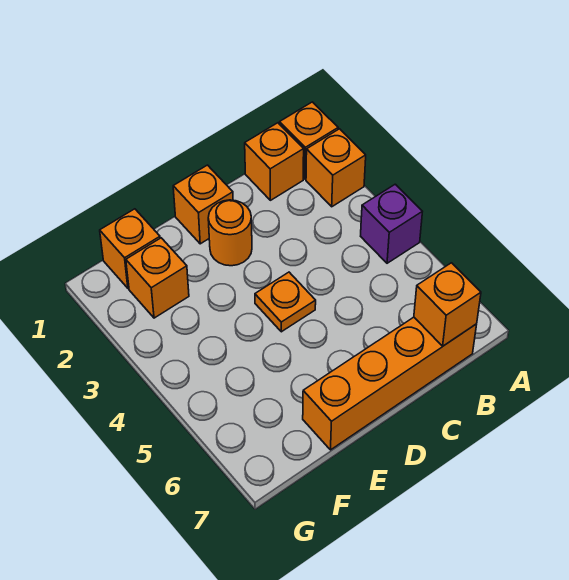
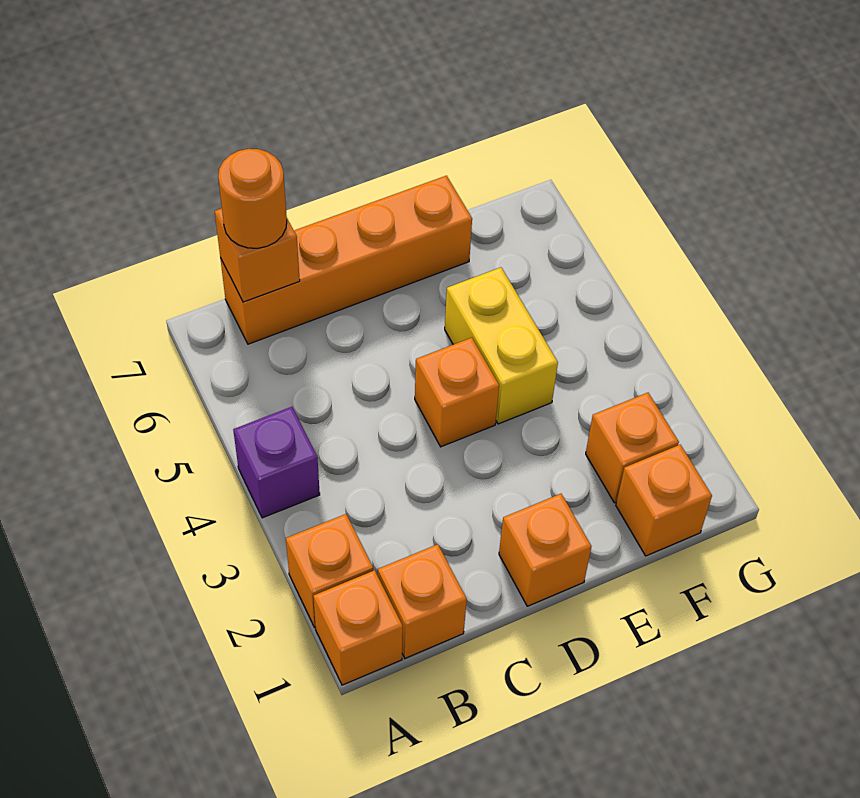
orange round brick D2 level 1 -> orange round brick B7 level 3
orange plate D4 level 1 -> orange brick D4 level 1
none -> yellow brick E4:E5 level 1

